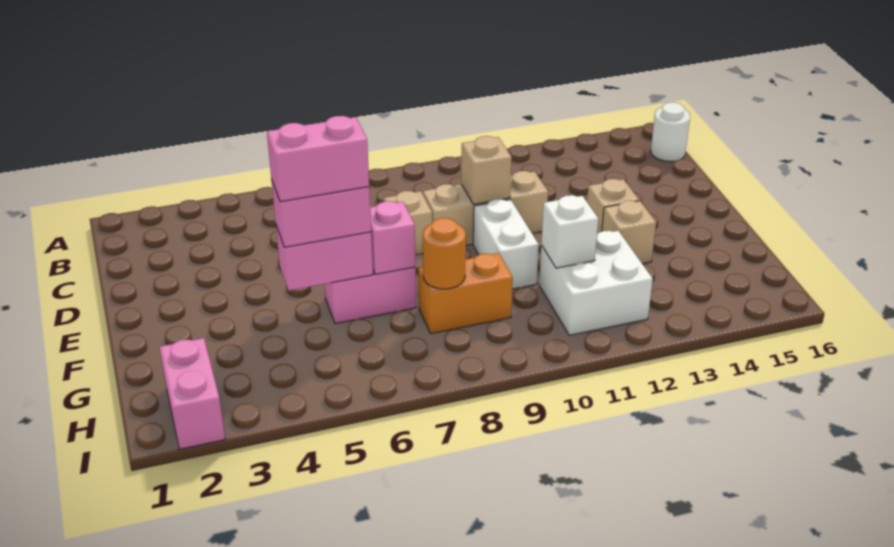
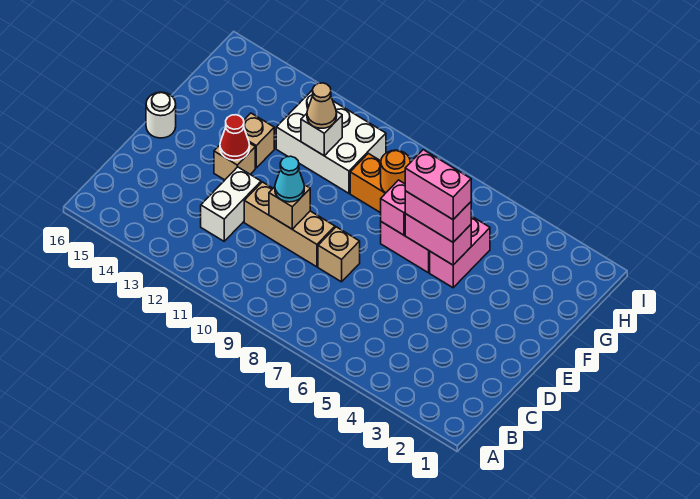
white round brick B16 level 1 -> white round brick E16 level 1
none -> cyan cone D10 level 3
white brick E10:F10 level 1 -> white brick C12:D12 level 1
none -> red cone E13 level 2
white brick G11:H12 level 1 -> white brick G10:H12 level 1
none -> tan cone G11 level 3
pink brick H2:I2 level 1 -> pink brick F5:G5 level 1

